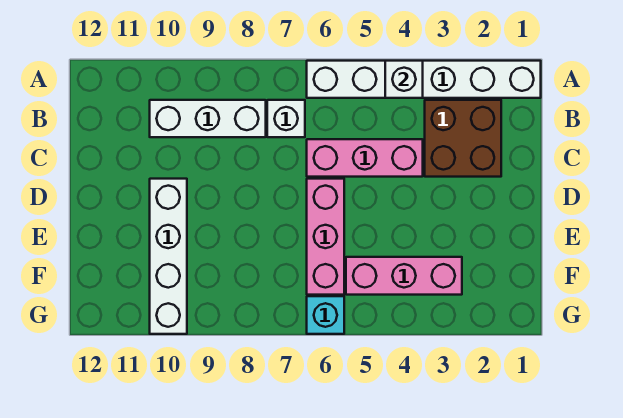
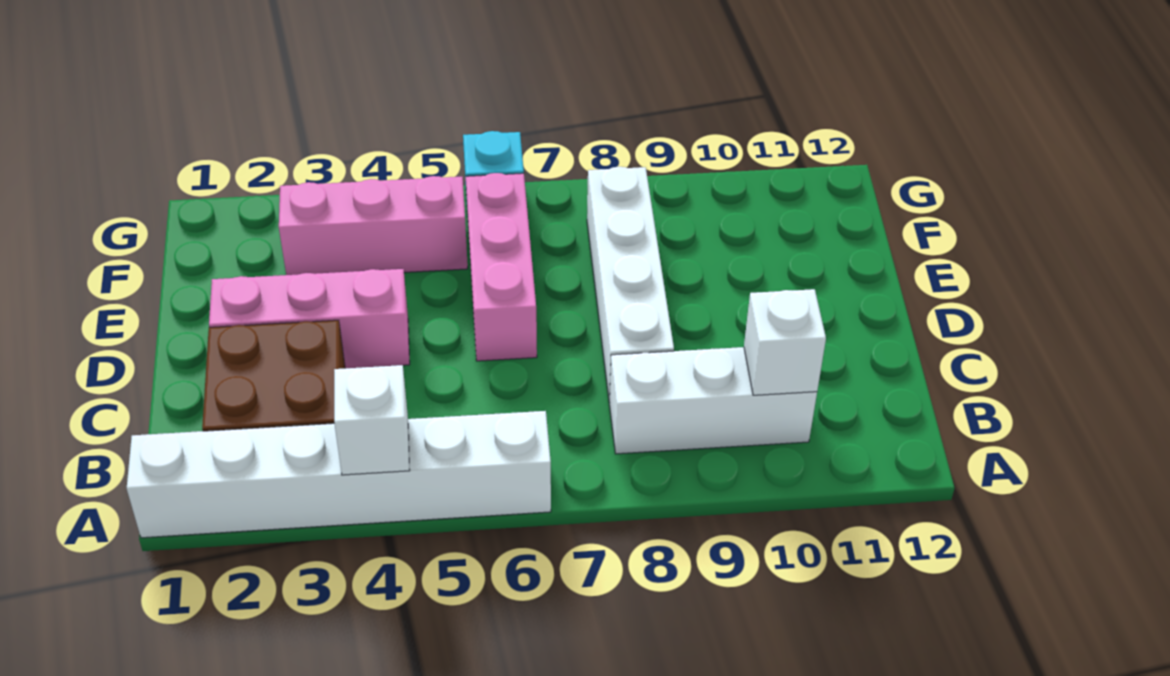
white brick B7 level 1 -> white brick B10 level 2
pink brick C4:C6 level 1 -> pink brick D2:D4 level 1
white brick D10:G10 level 1 -> white brick C8:F8 level 1

